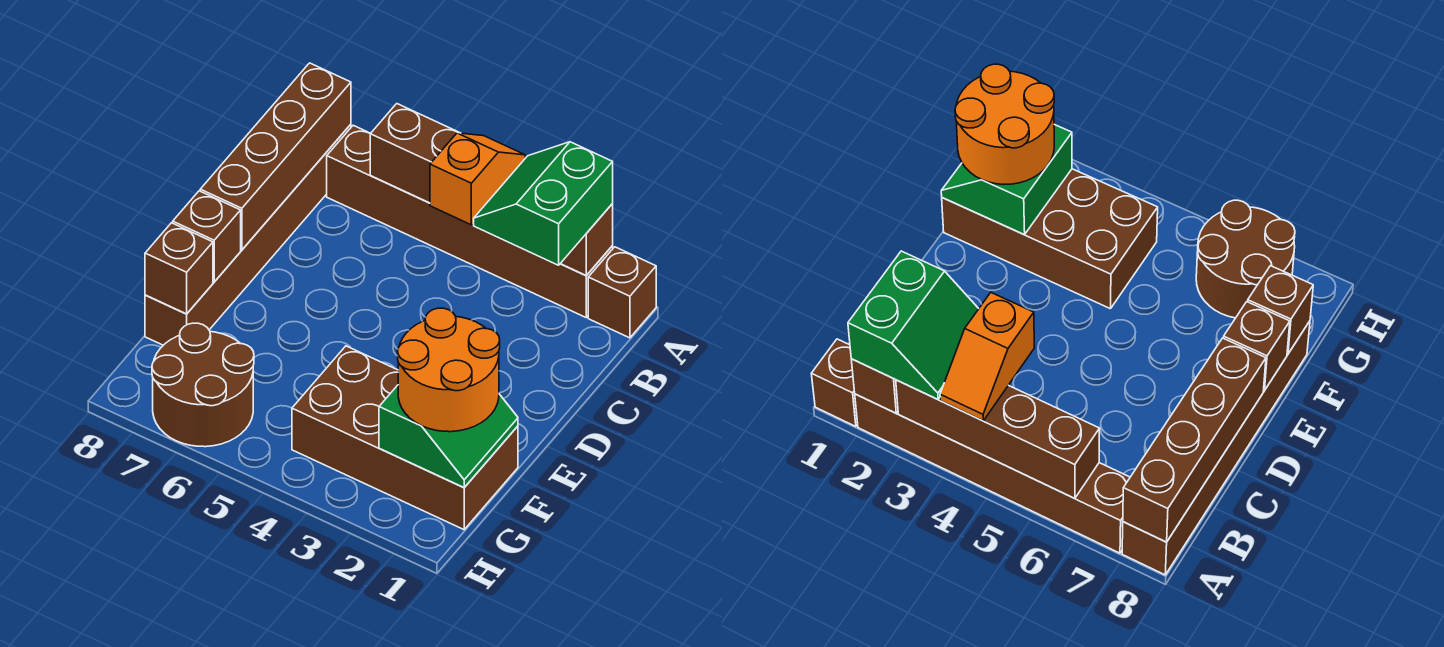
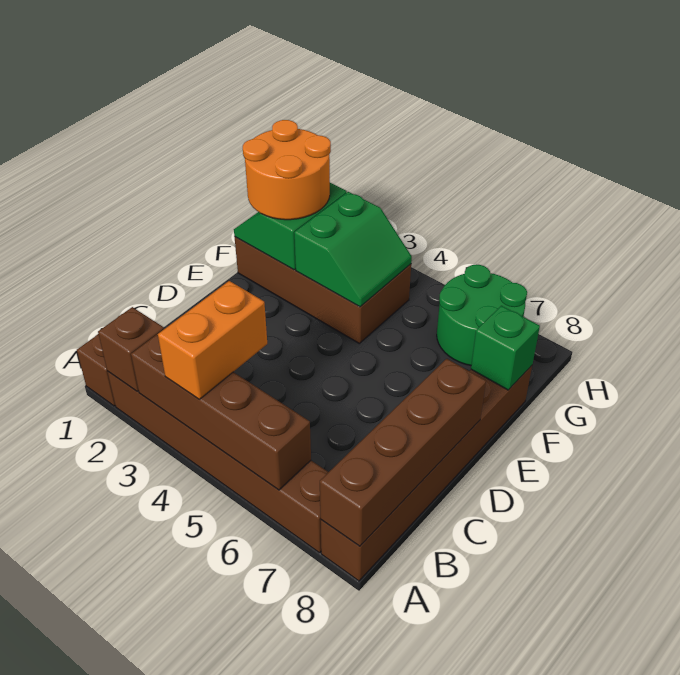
green slope A2:B3 level 3 top 2 -> green slope F3:G4 level 2 top 3
orange slope A4:B4 level 3 top B -> orange brick A4:B4 level 3
brown brick E8 level 2 -> none
brown brick F8 level 2 -> green brick F8 level 2
brown round brick G6:H7 level 1 -> green round brick G6:H7 level 1

